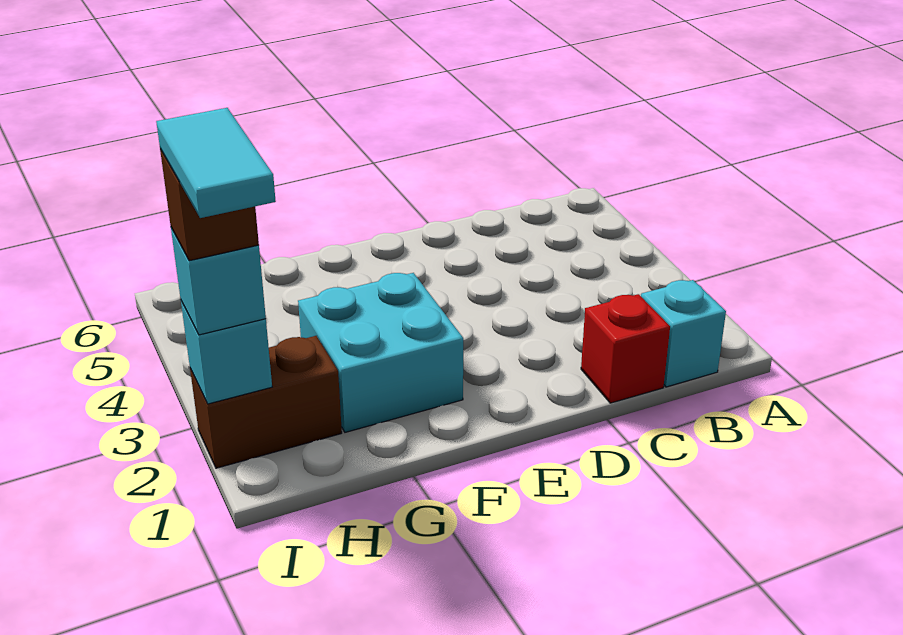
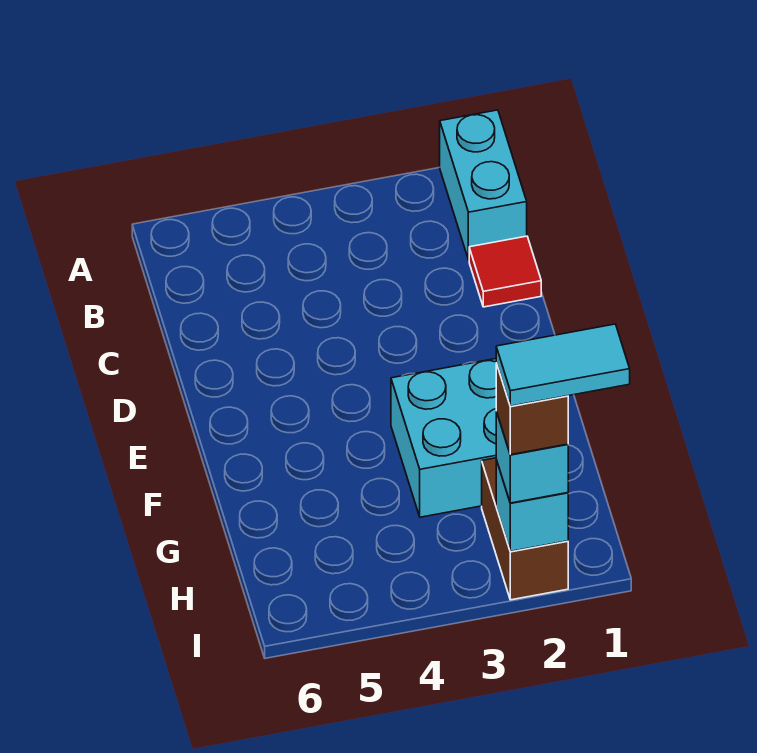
cyan brick B1 level 1 -> cyan brick A1:B1 level 1
red brick C1 level 1 -> red tile C1 level 1

